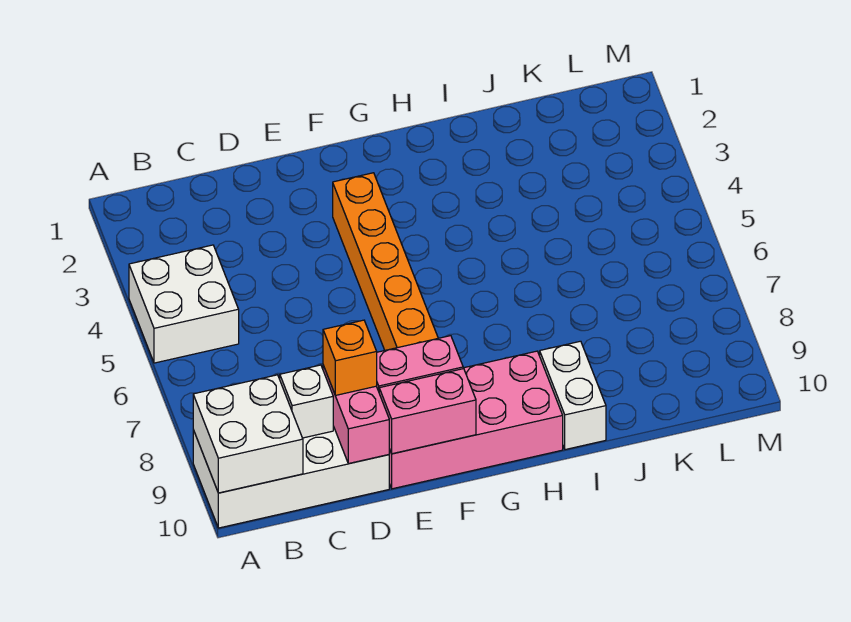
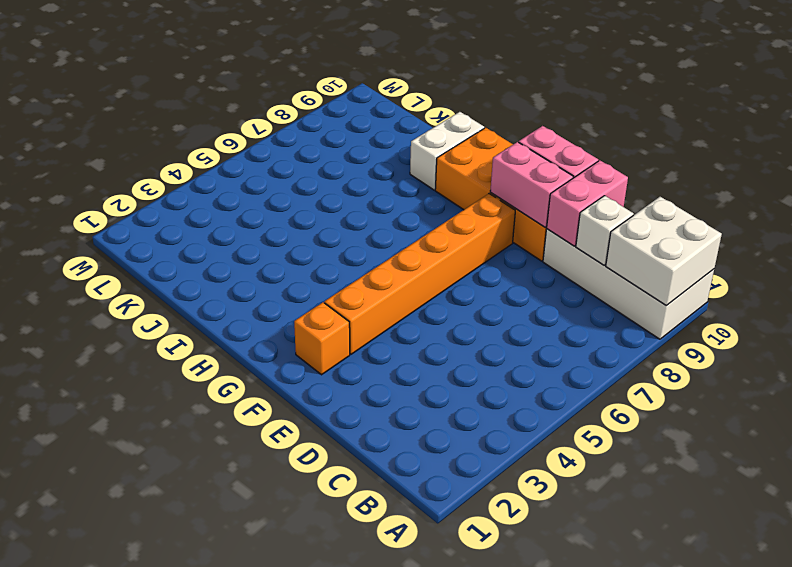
white brick A4:B5 level 1 -> none
orange brick D9 level 3 -> orange brick F2 level 1
pink brick E9:H10 level 1 -> orange brick E9:H10 level 1

